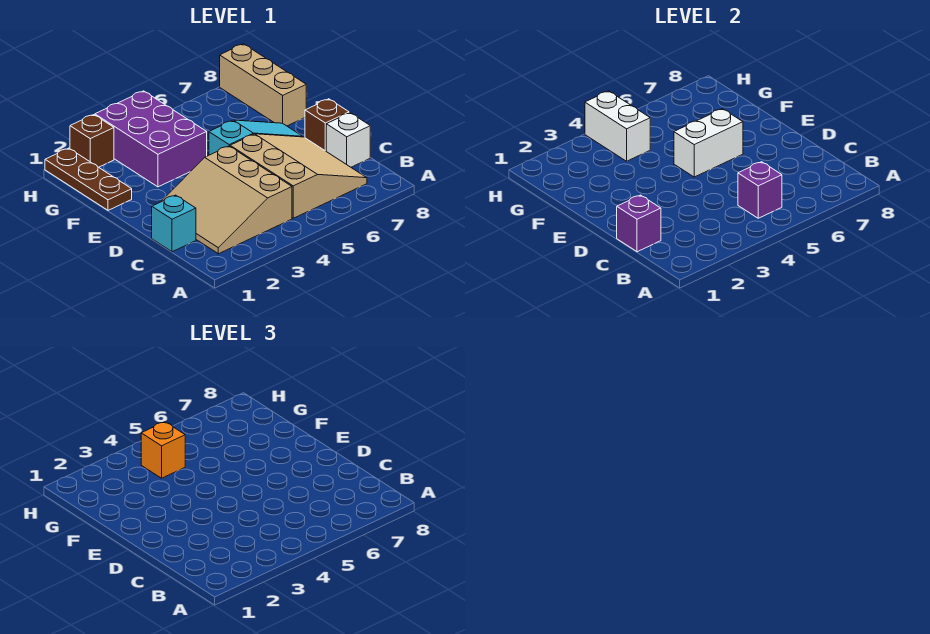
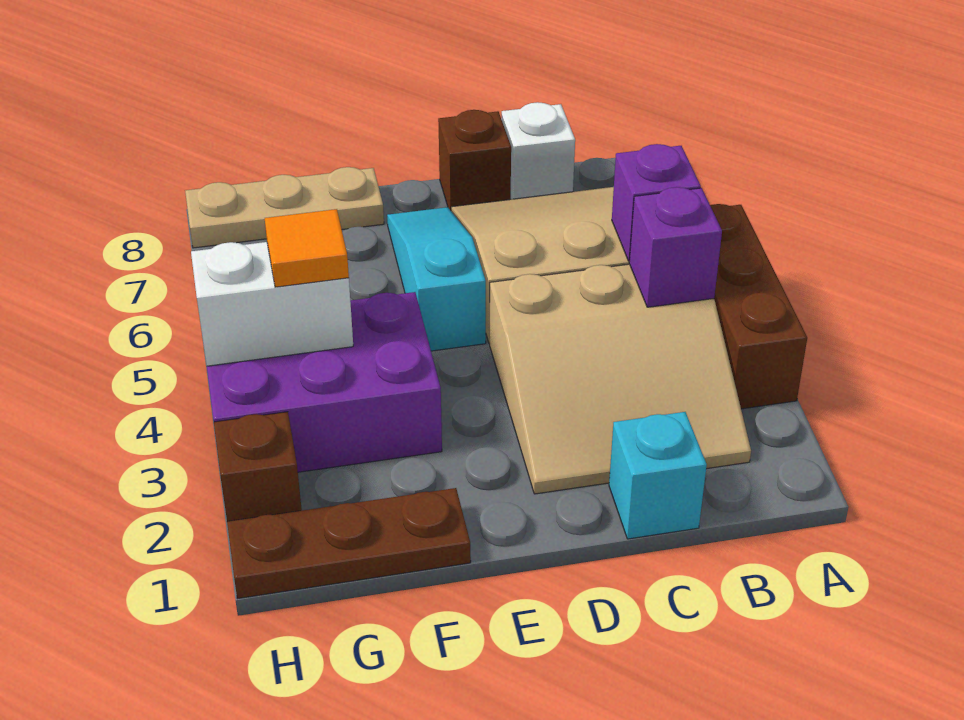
none -> brown brick A3:A5 level 1
purple brick C1 level 2 -> purple brick B4 level 2
white brick E5:E6 level 2 -> none
tan brick F8:H8 level 1 -> tan plate F8:H8 level 1
orange brick G4 level 3 -> orange tile G4 level 3

